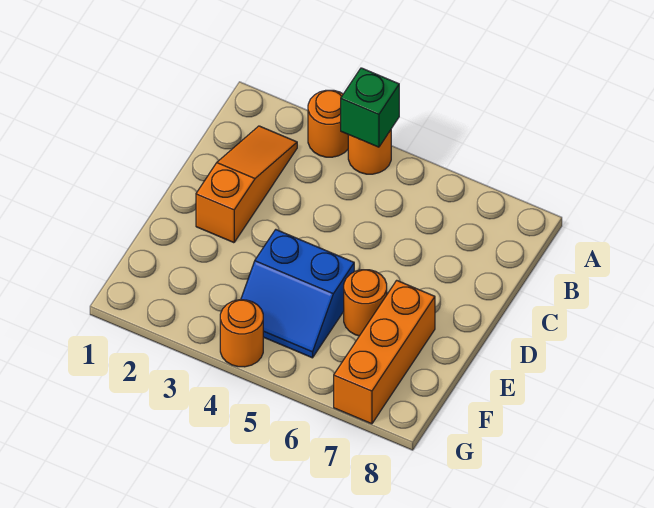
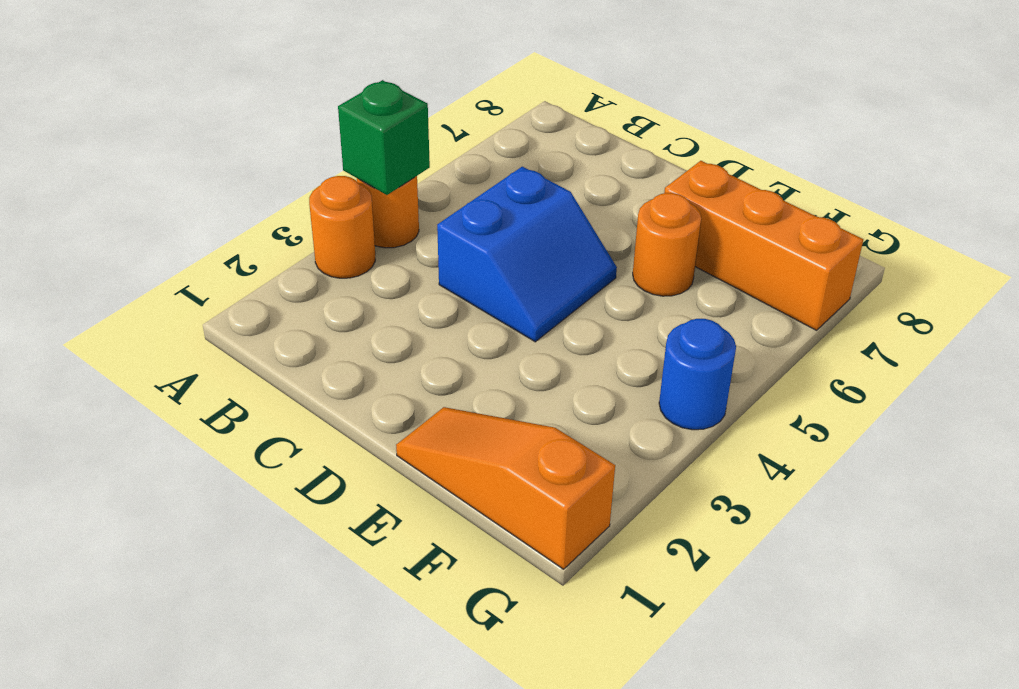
orange slope B2:D2 level 1 top D -> orange slope E1:G1 level 1 top G
blue slope E4:F5 level 1 top E -> blue slope C4:D5 level 1 top C
orange round brick G4 level 1 -> blue round brick G4 level 1

